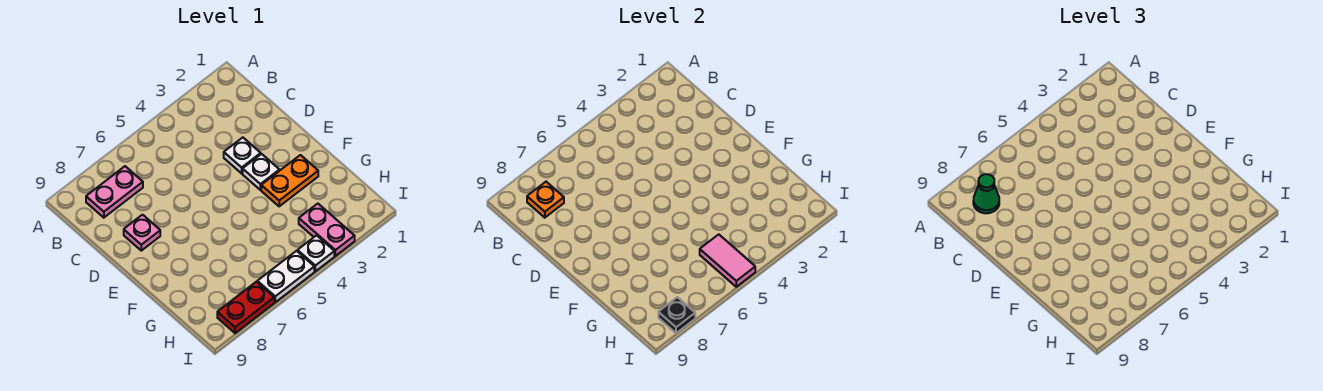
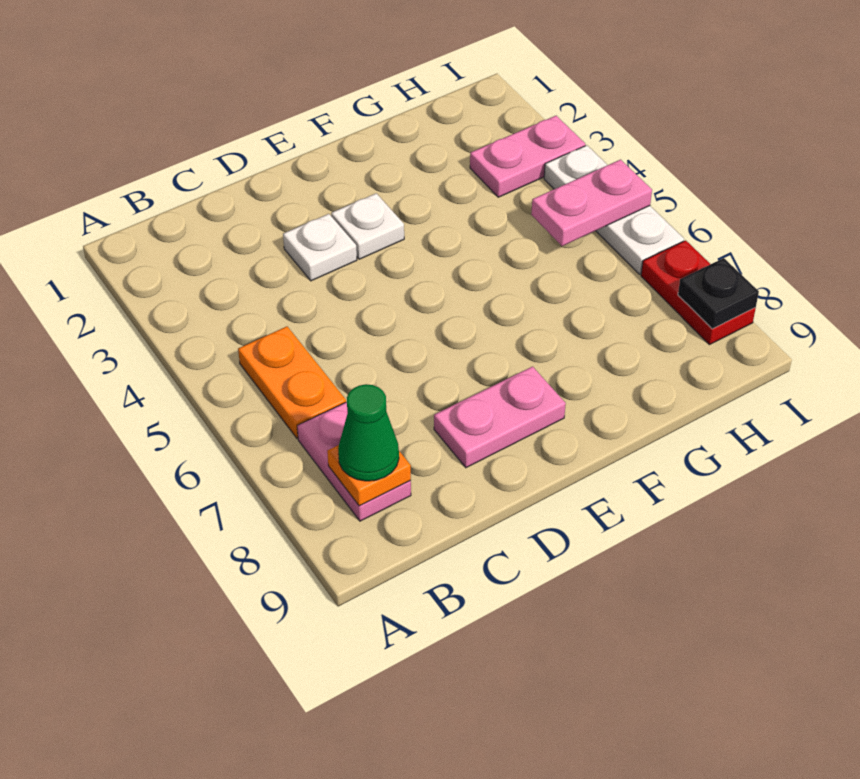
pink plate D8 level 1 -> pink plate D8:E8 level 1
orange plate F2:F3 level 1 -> orange plate B5:B6 level 1
pink tile H5:I5 level 2 -> pink plate H5:I5 level 2

